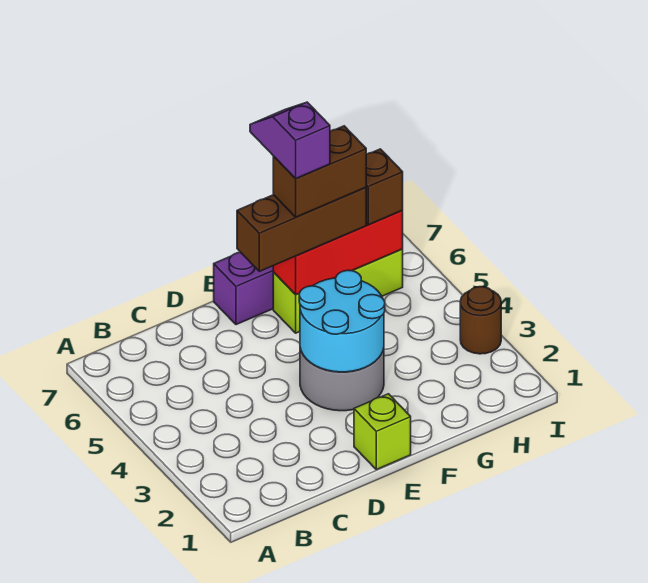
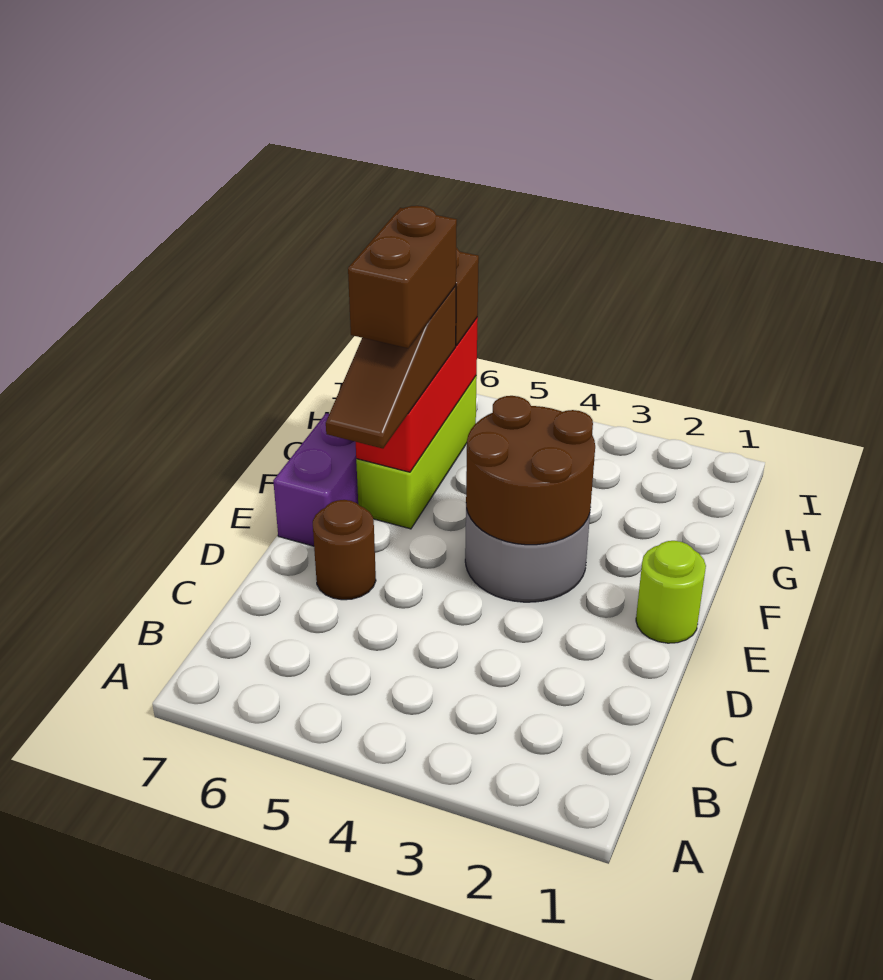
lime brick E1 level 1 -> lime round brick E1 level 1
cyan round brick E3:F4 level 2 -> brown round brick E3:F4 level 2
brown brick E6:G6 level 3 -> brown slope E6:G6 level 3 top G
purple slope F6:F7 level 5 top 6 -> none
brown round brick I3 level 1 -> brown round brick D6 level 1

